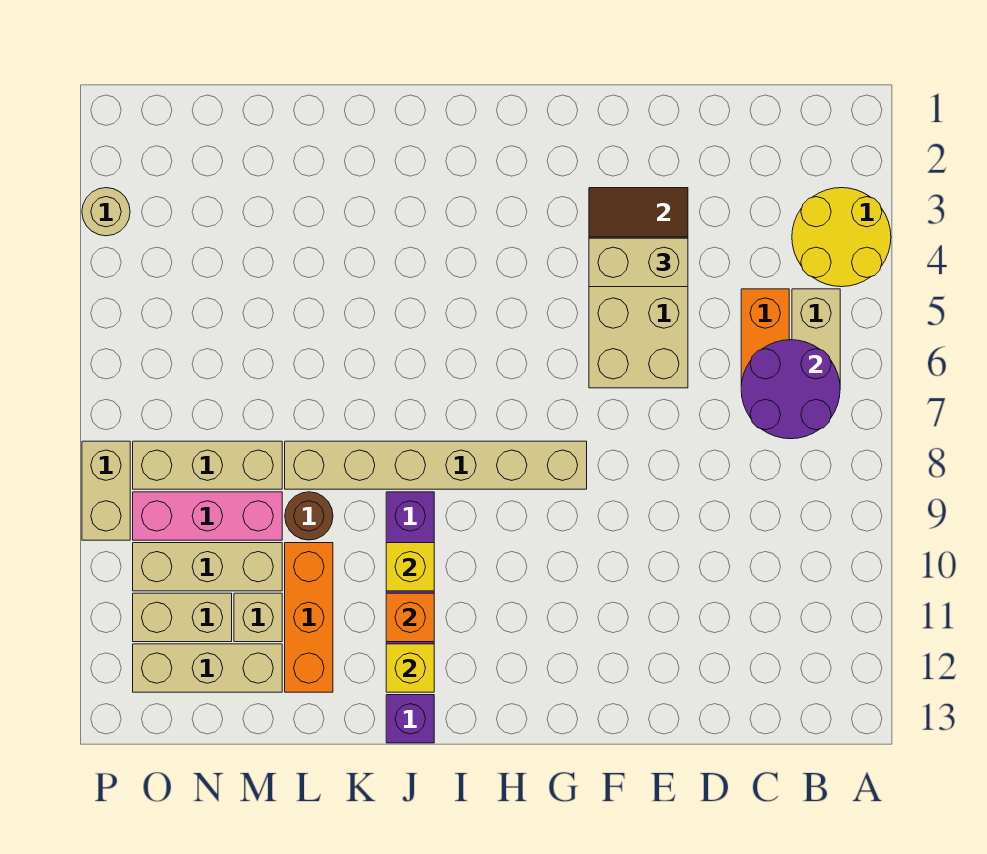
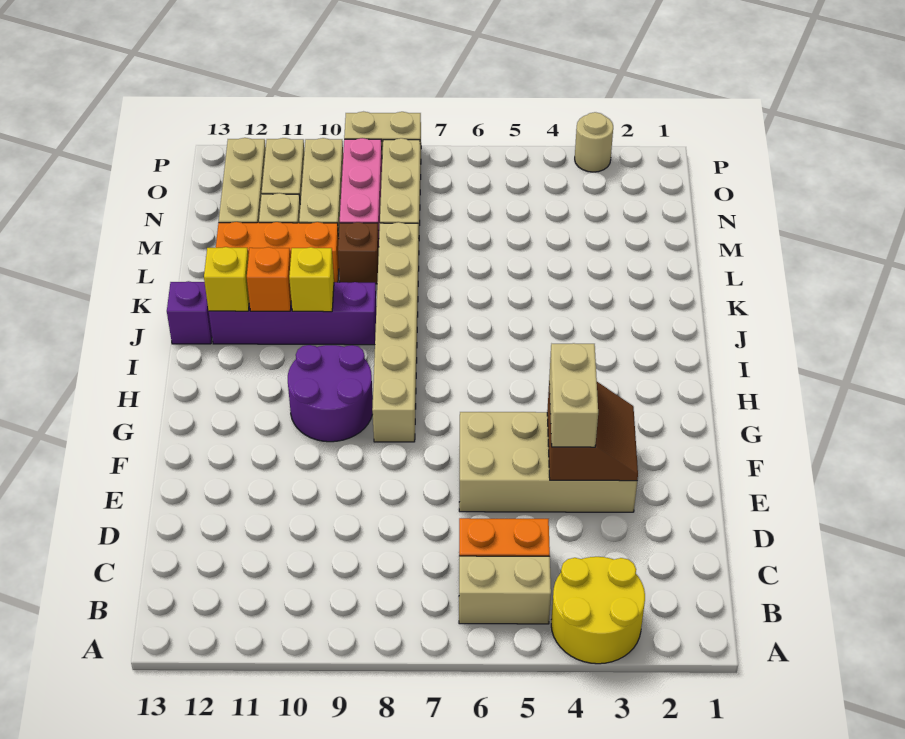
purple round brick B6:C7 level 2 -> purple round brick G9:H10 level 1
brown round brick L9 level 1 -> brown brick L9 level 1

